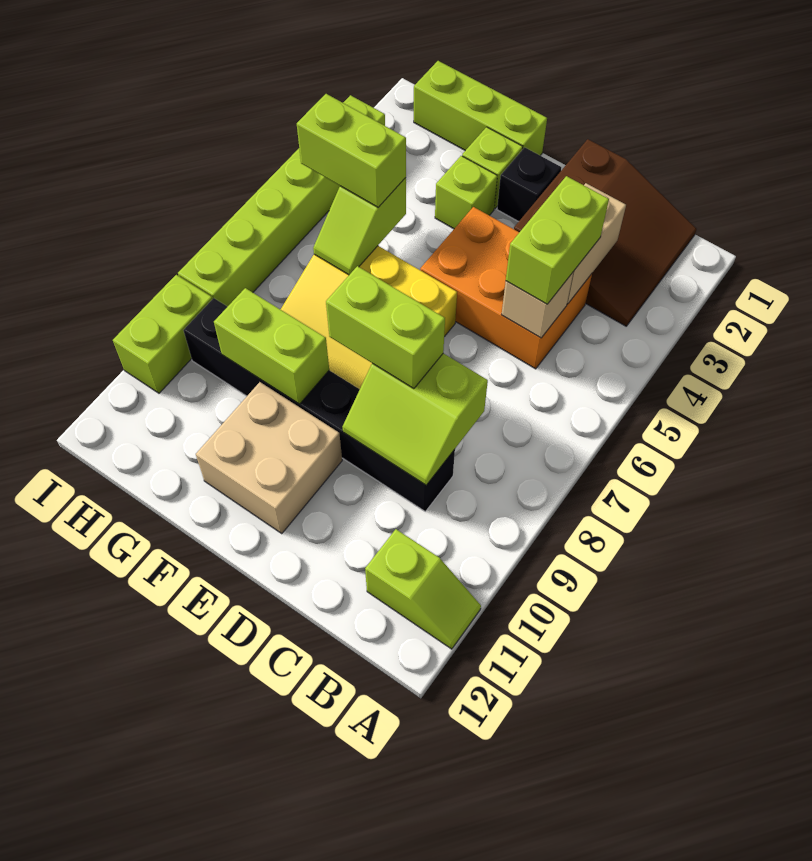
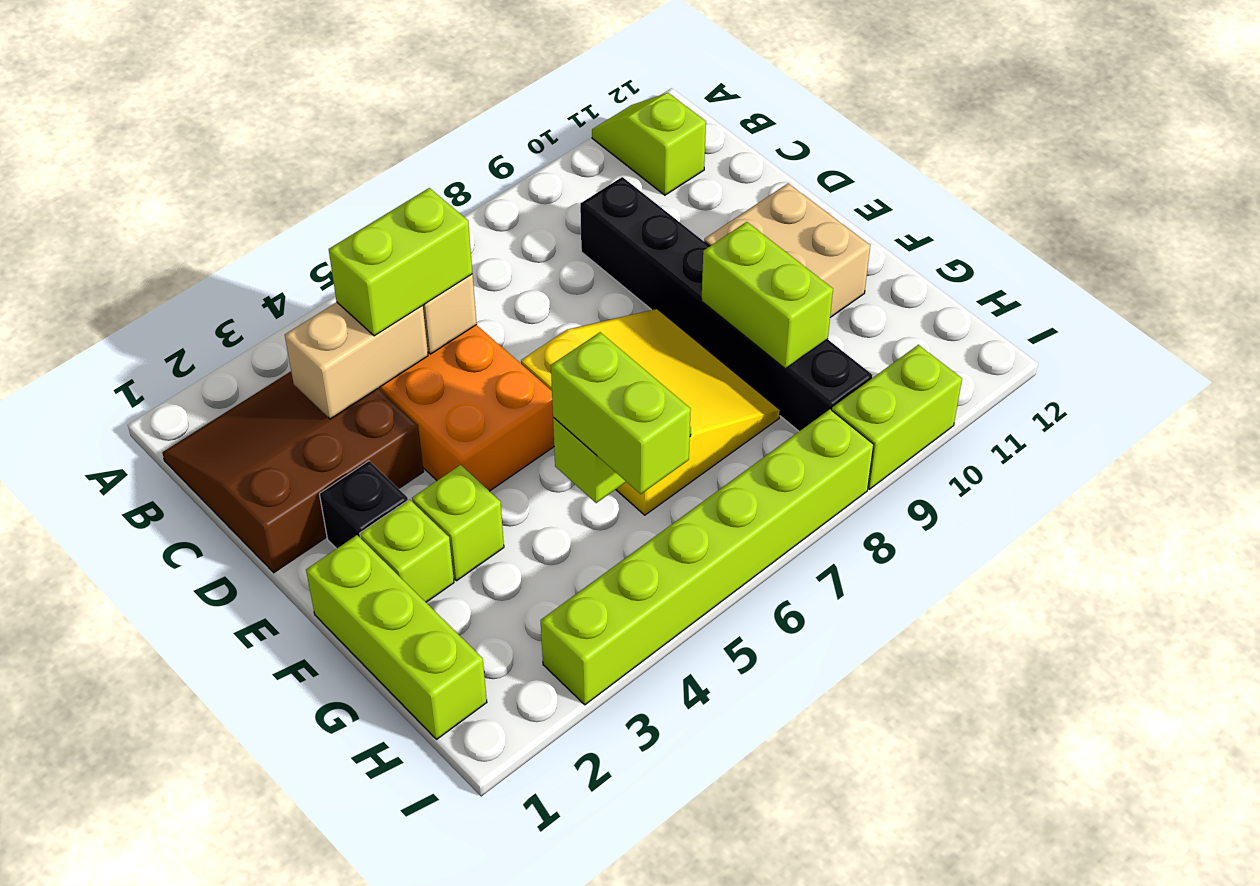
lime slope C8:D9 level 2 top 8 -> none
lime brick D8:E8 level 3 -> none

